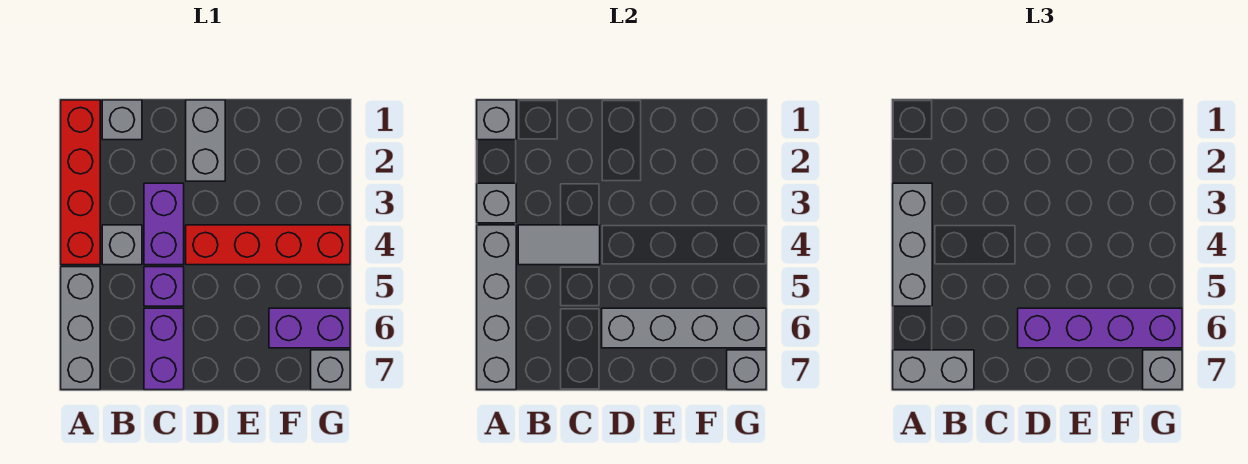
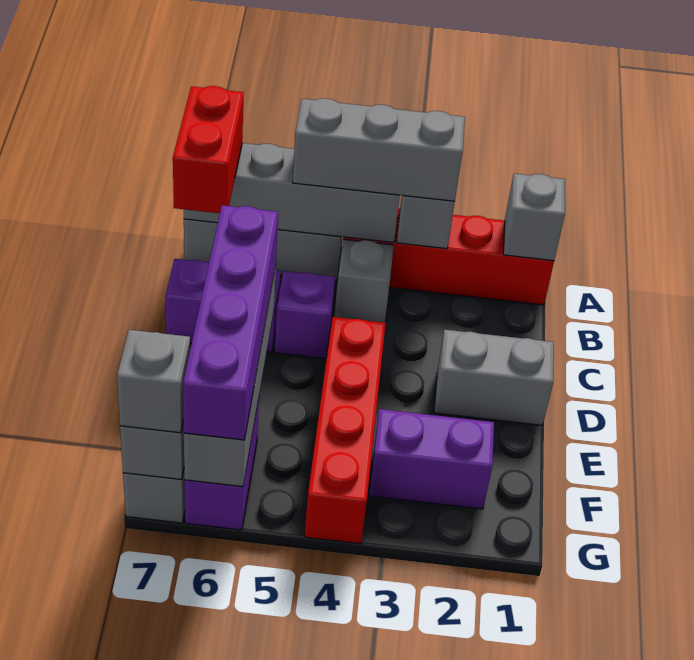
grey brick A7:B7 level 3 -> red brick A7:B7 level 3
grey brick B1 level 1 -> none
grey tile B4:C4 level 2 -> none
purple brick C3:C4 level 1 -> purple brick F2:F3 level 1

